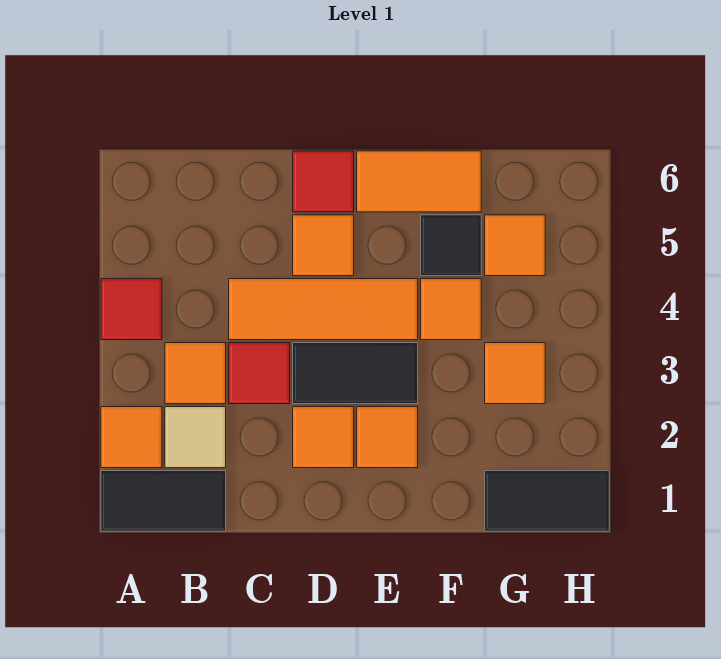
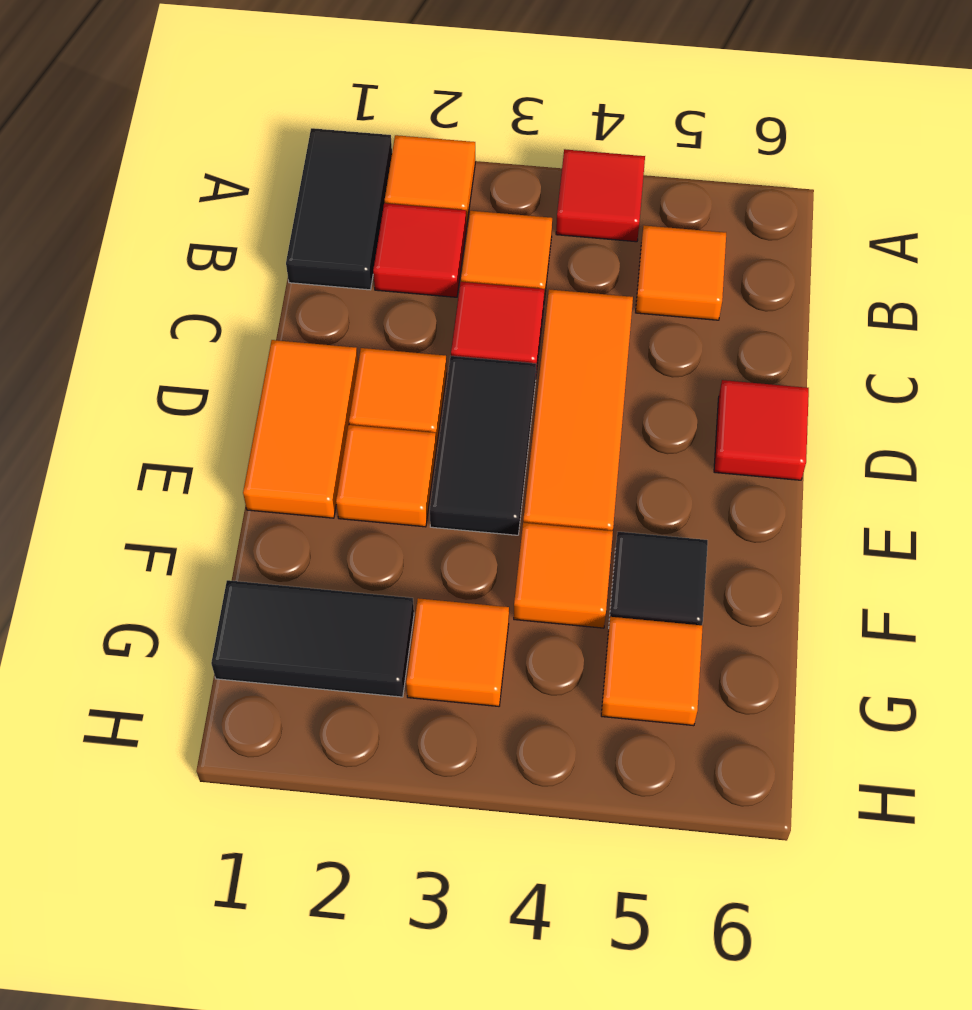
tan tile B2 level 1 -> red tile B2 level 1
orange tile D5 level 1 -> orange tile B5 level 1
orange tile E6:F6 level 1 -> orange tile D1:E1 level 1
black tile G1:H1 level 1 -> black tile G1:G2 level 1

